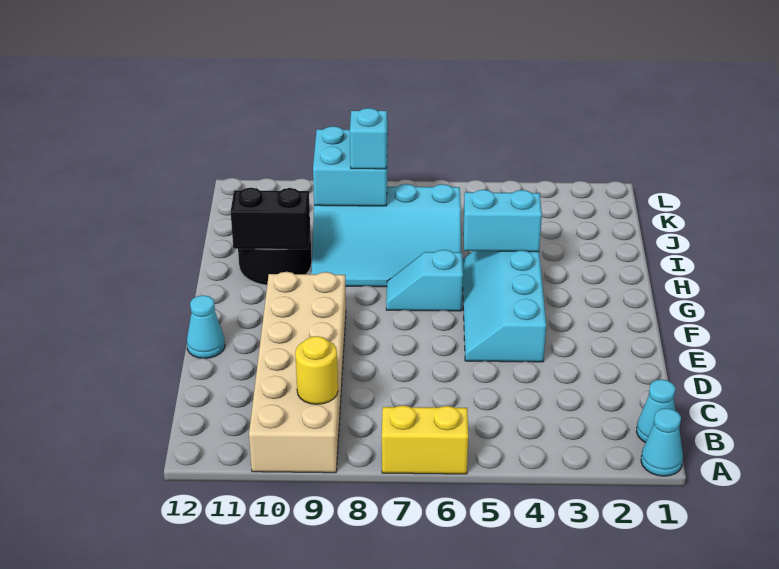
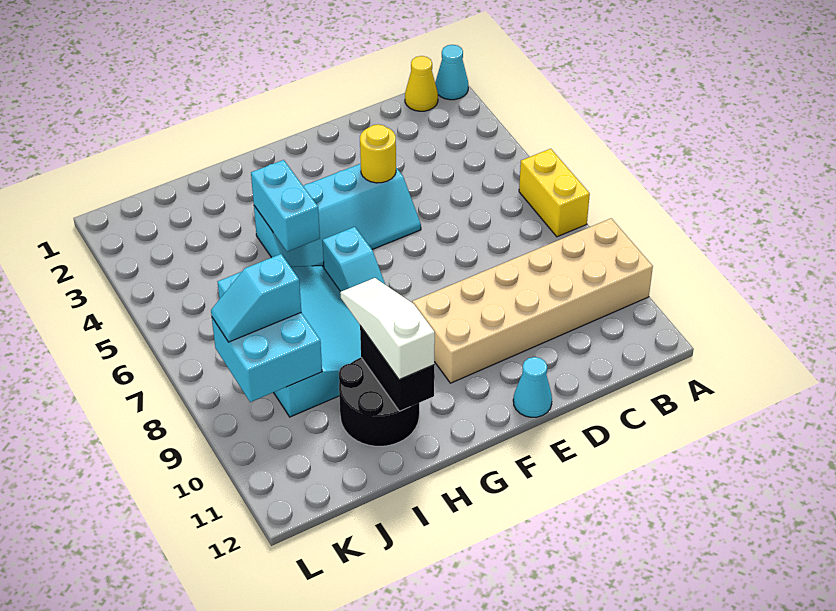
cyan cone B1 level 1 -> yellow cone B1 level 1
yellow round brick B9 level 2 -> yellow round brick E4 level 2
none -> white slope H9:H11 level 3 top 11

